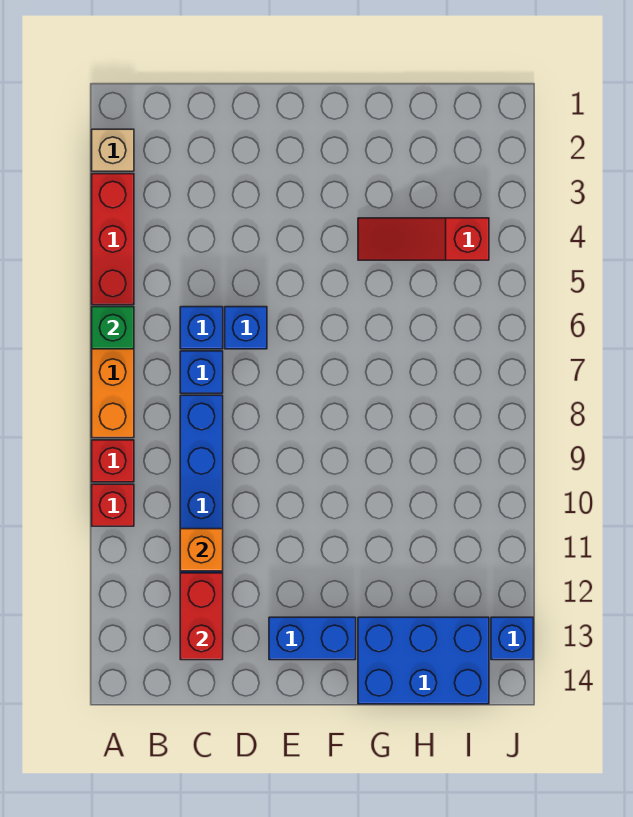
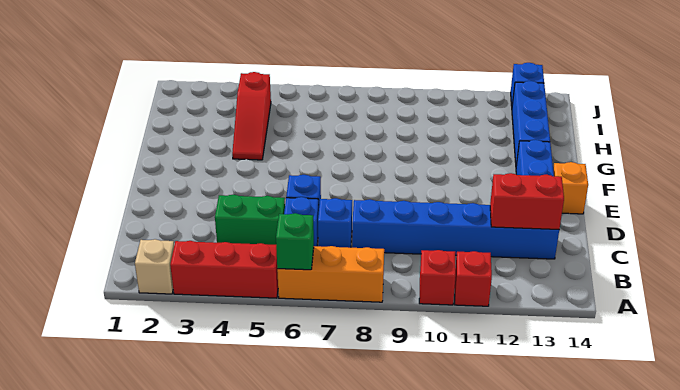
red brick A9 level 1 -> red brick A11 level 1
none -> green brick C4:C5 level 1
orange brick C11 level 2 -> orange brick E14 level 1
blue brick G13:I14 level 1 -> blue brick G13:I13 level 1

